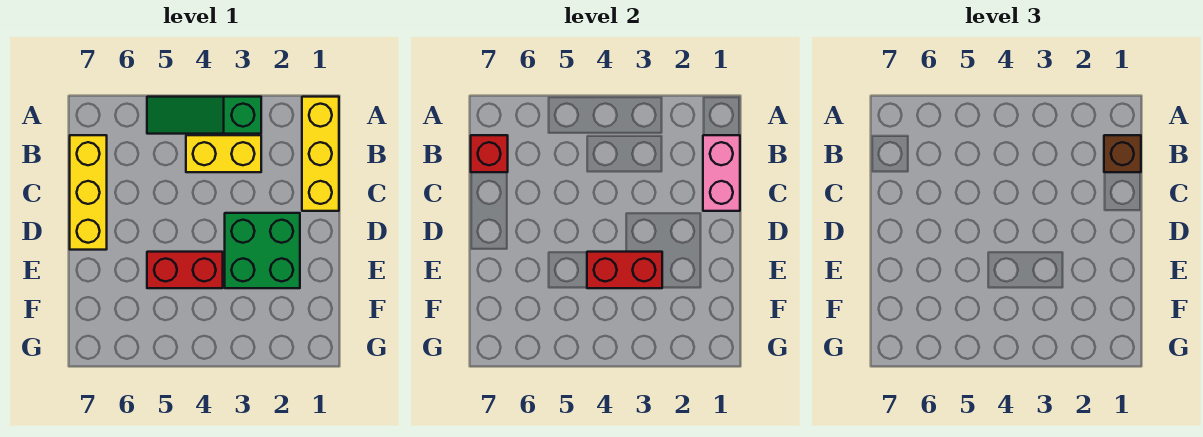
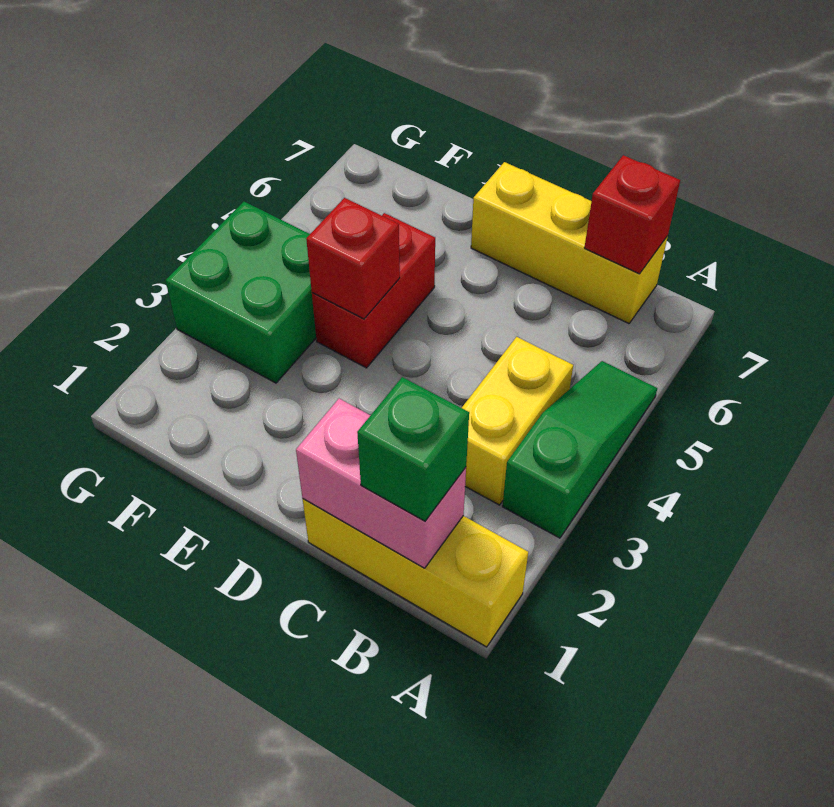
brown brick B1 level 3 -> green brick B1 level 3
green brick D2:E3 level 1 -> green brick F3:G4 level 1
red brick E3:E4 level 2 -> red brick E4 level 2

